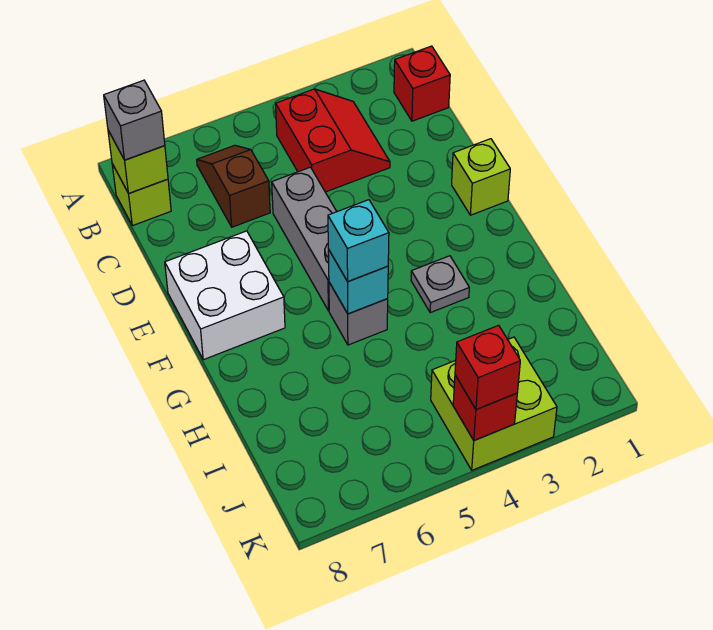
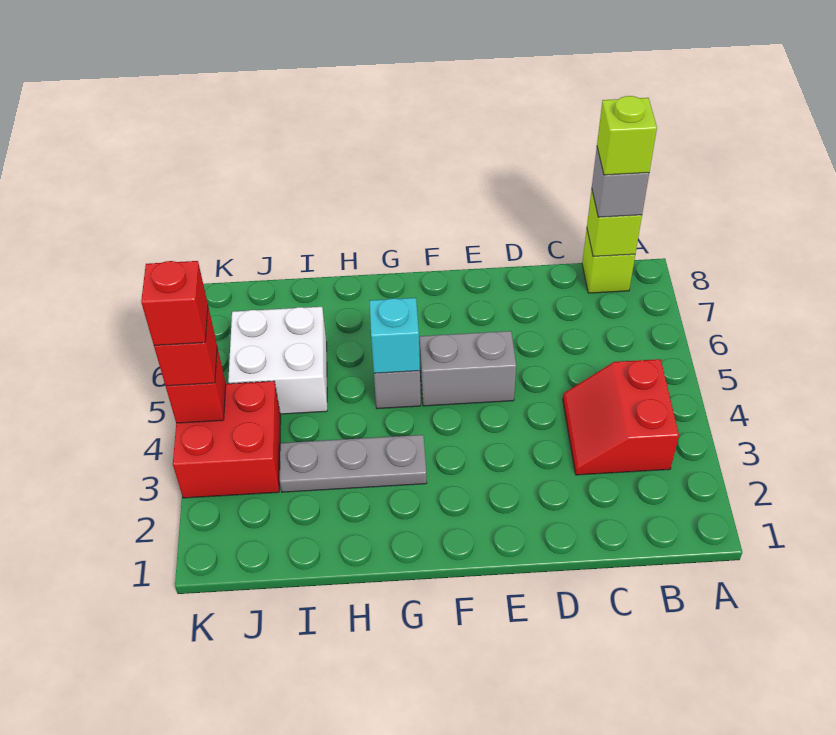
red brick B1 level 1 -> red brick K4 level 4
red slope B3:C4 level 1 top 4 -> red slope B3:C4 level 1 top B
brown slope B6:C6 level 1 top C -> none
grey brick D5:F5 level 1 -> grey brick E5:F5 level 1
lime brick E1 level 1 -> lime brick B8 level 4
white brick E7:F8 level 1 -> white brick I5:J6 level 1
grey plate G3 level 1 -> grey plate G3:I3 level 1
cyan brick G5 level 3 -> none
lime brick J3:K4 level 1 -> red brick J3:K4 level 1

